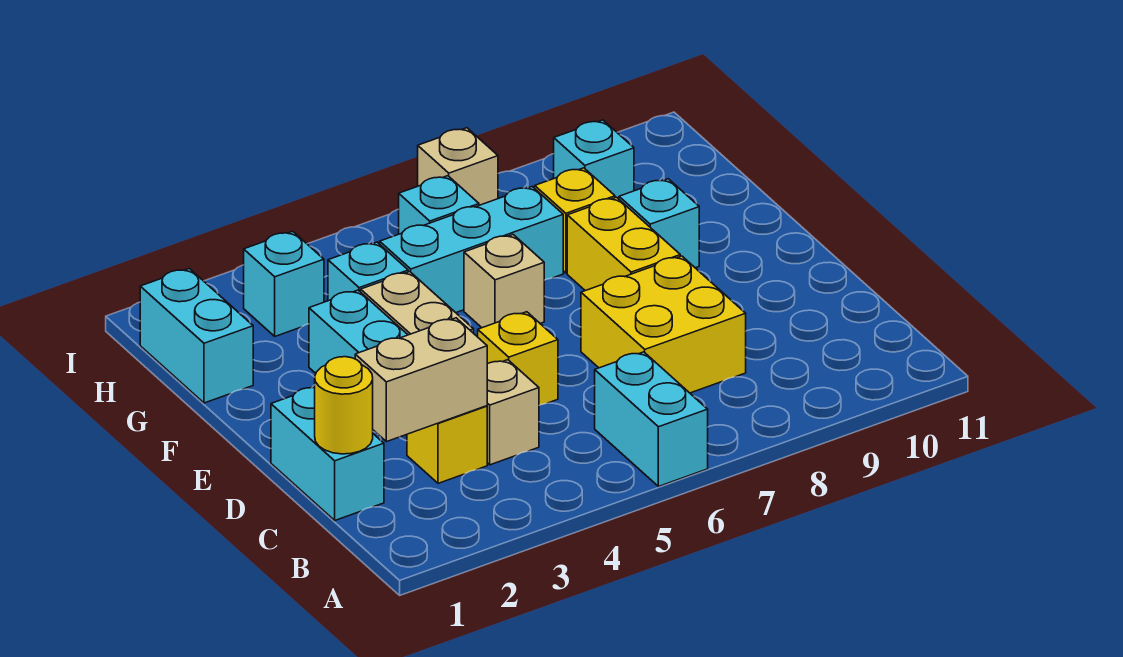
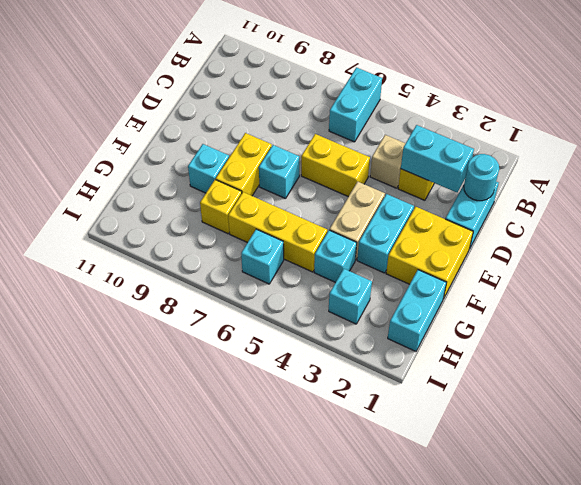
yellow round brick C1 level 2 -> cyan round brick C1 level 2
tan brick C2:C3 level 2 -> cyan brick C2:C3 level 2
yellow brick C7:D8 level 1 -> yellow brick E1:F2 level 1
yellow brick D5 level 1 -> yellow brick D5:D6 level 1
tan brick F6 level 1 -> none
cyan brick G5:G7 level 1 -> yellow brick G5:G7 level 1
cyan brick H9 level 1 -> cyan brick E7 level 1
tan brick I7 level 1 -> none

